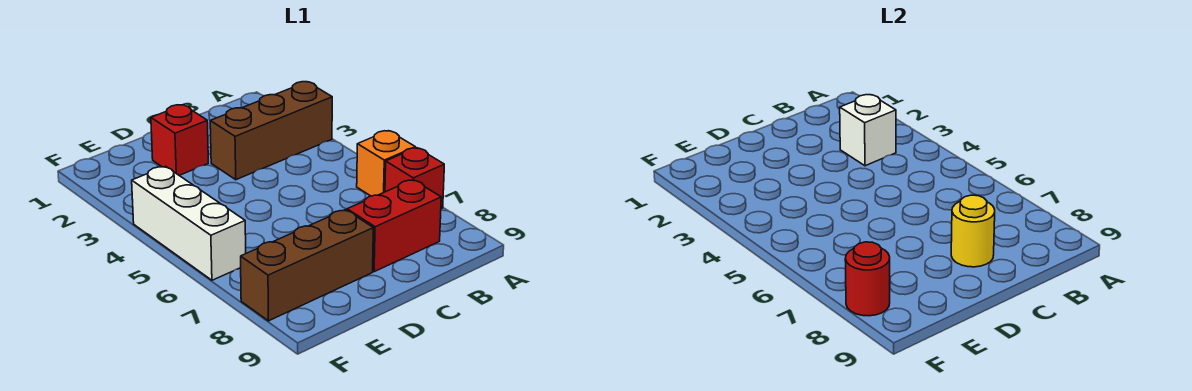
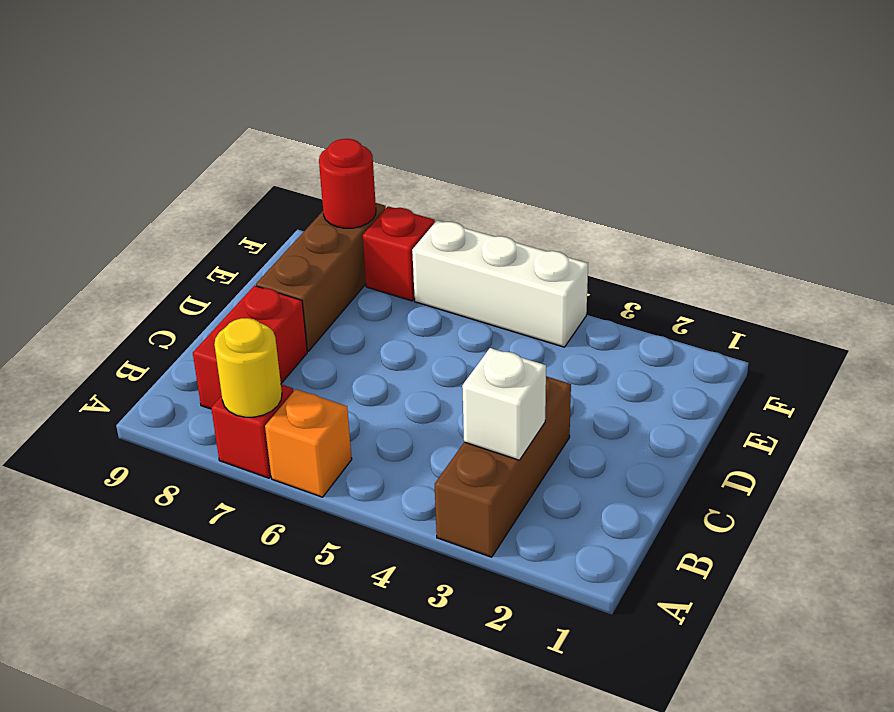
yellow round brick C8 level 2 -> yellow round brick A7 level 2
red brick D2 level 1 -> red brick F7 level 1

